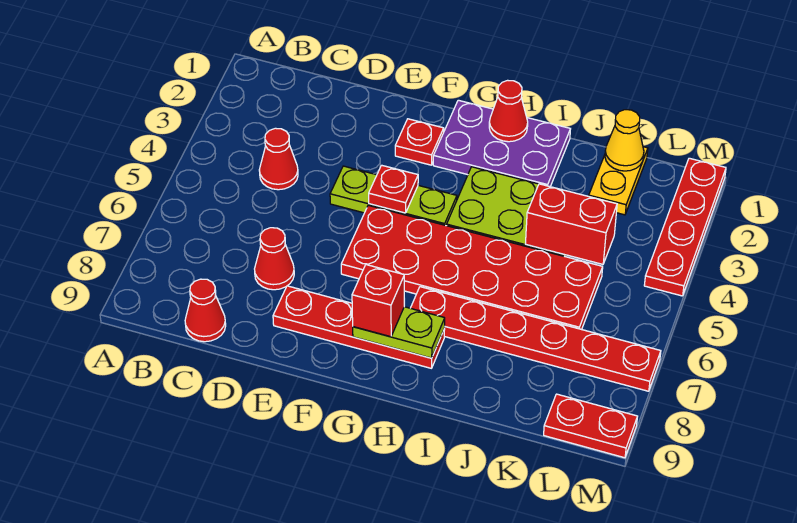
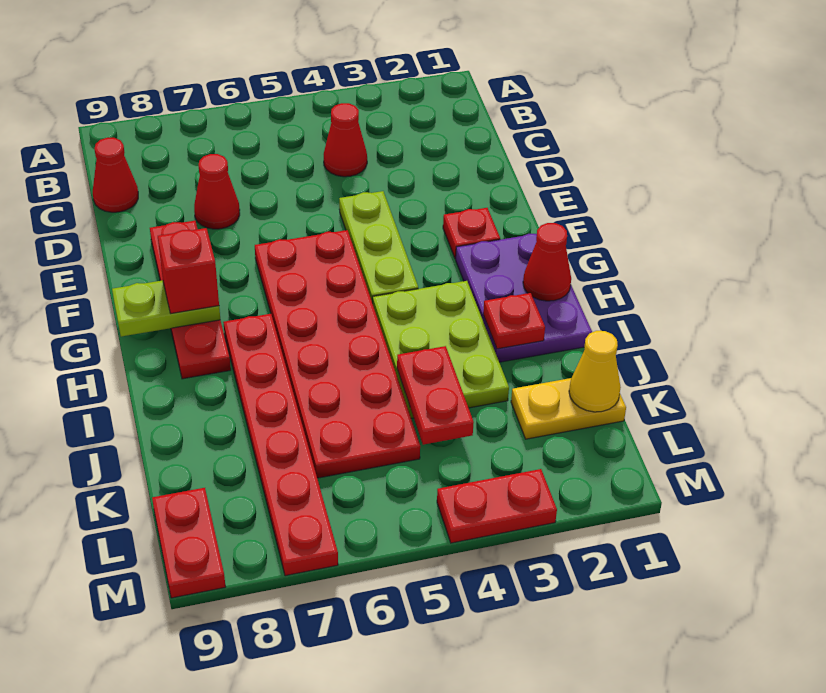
red plate F4 level 2 -> red plate I2 level 2
lime plate G8:H8 level 2 -> lime plate G8:G9 level 2
red brick J4:K4 level 2 -> red plate J4:K4 level 2
red plate M1:M4 level 1 -> red plate M3:M4 level 1

